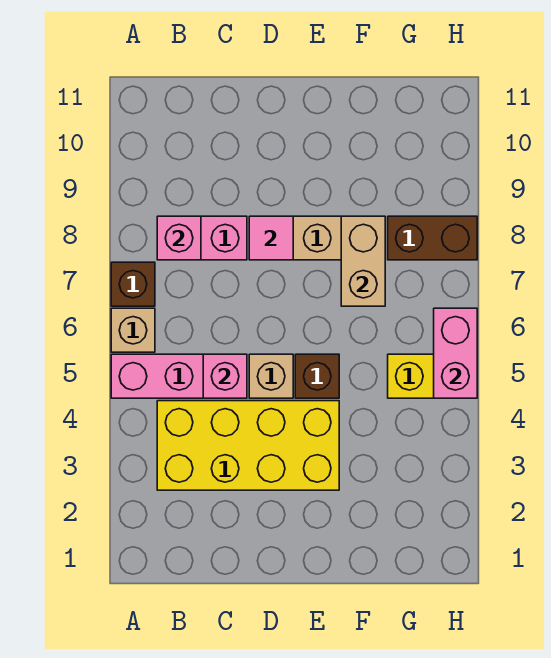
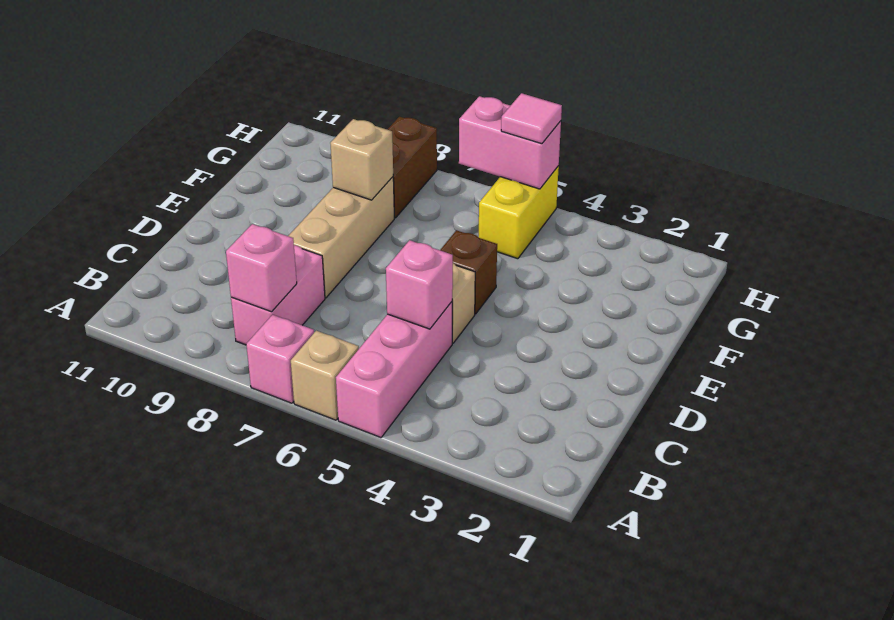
brown brick A7 level 1 -> pink brick A7 level 1
yellow brick B3:E4 level 1 -> none
pink tile D8 level 2 -> pink tile H5 level 3
tan brick F7:F8 level 2 -> tan brick F8 level 2

